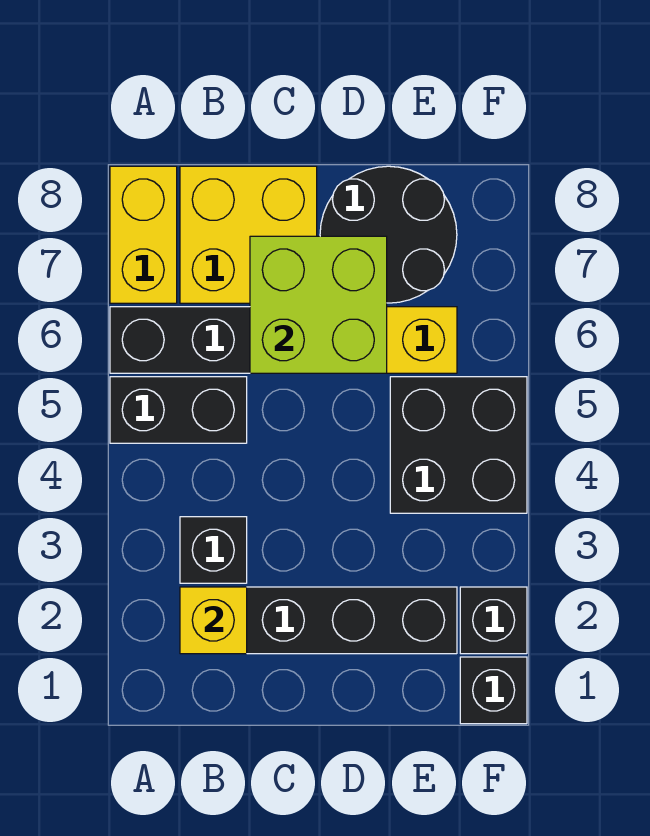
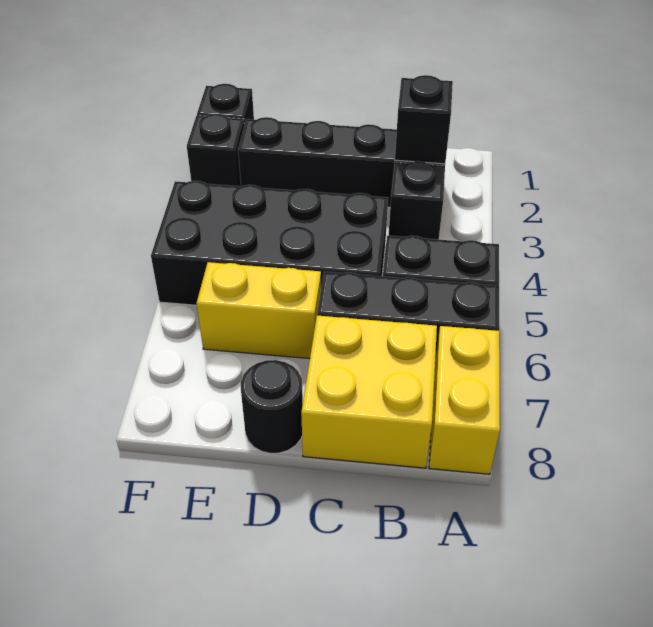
yellow brick B2 level 2 -> black brick B2 level 2
lime brick C6:D7 level 2 -> none
black round brick D7:E8 level 1 -> black round brick D8 level 1
black brick E4:F5 level 1 -> black brick C4:F5 level 1

